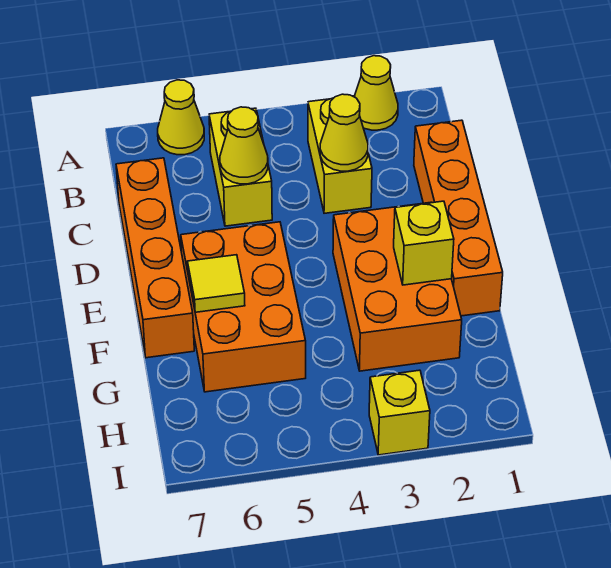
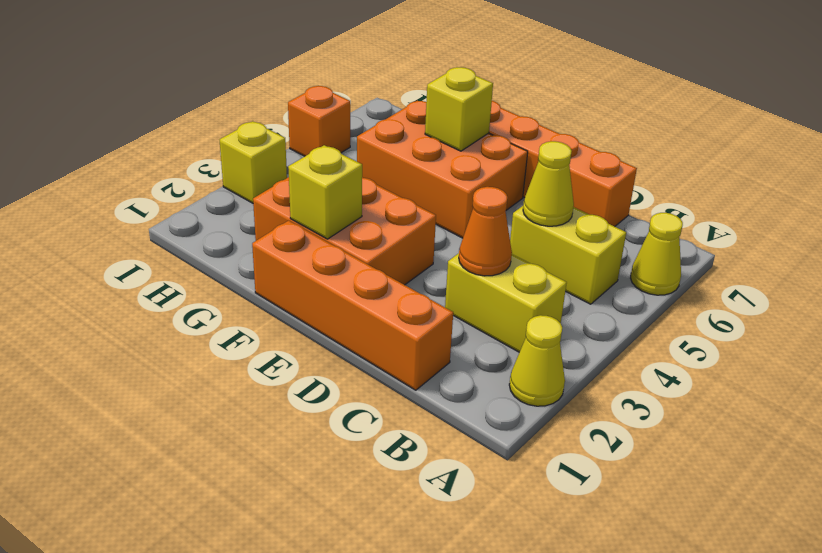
yellow cone C3 level 2 -> orange cone C3 level 2
yellow tile F6 level 2 -> yellow brick F6 level 2
none -> orange brick I5 level 1

